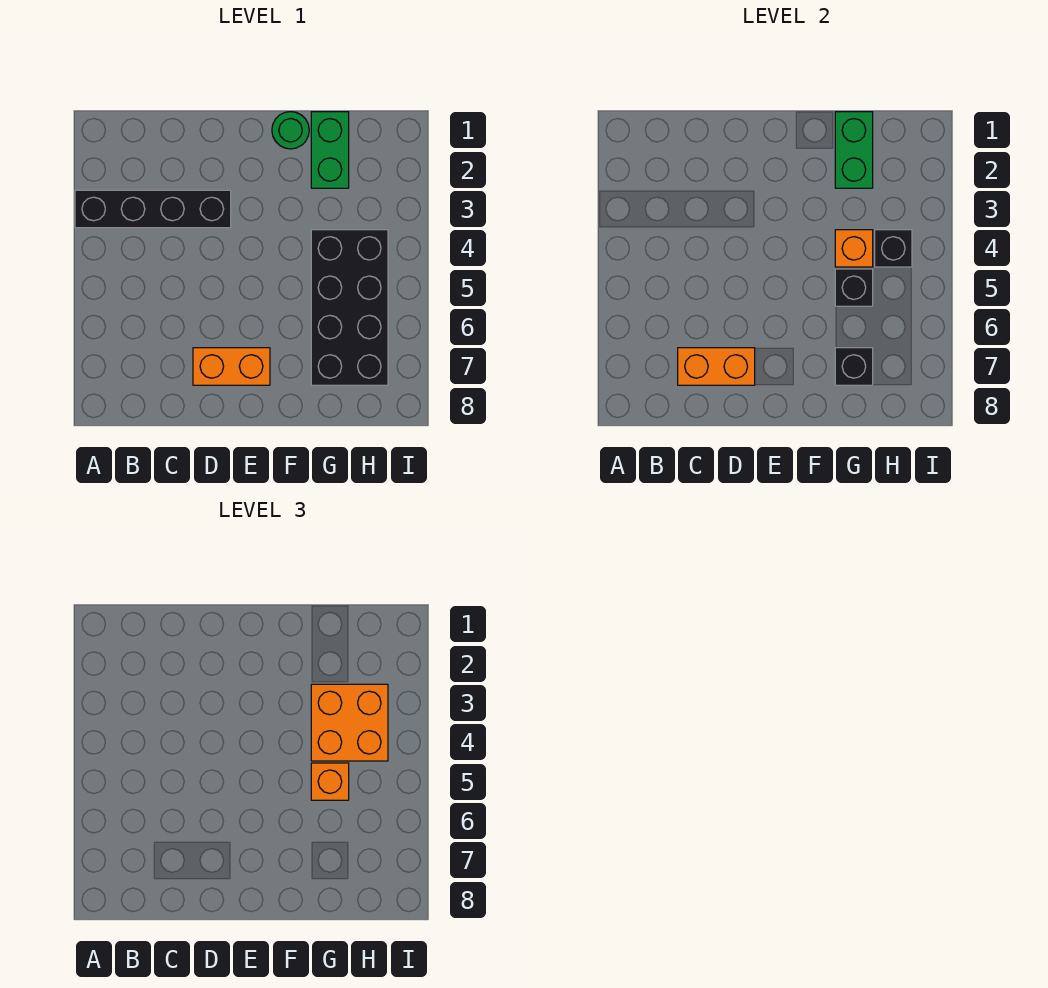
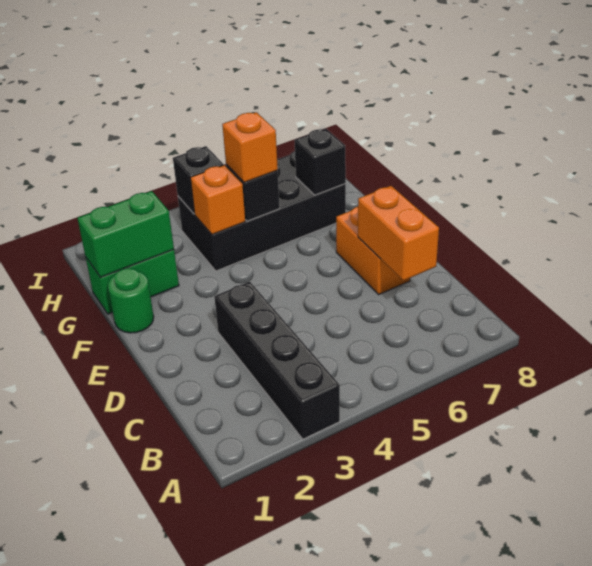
orange brick G3:H4 level 3 -> none

